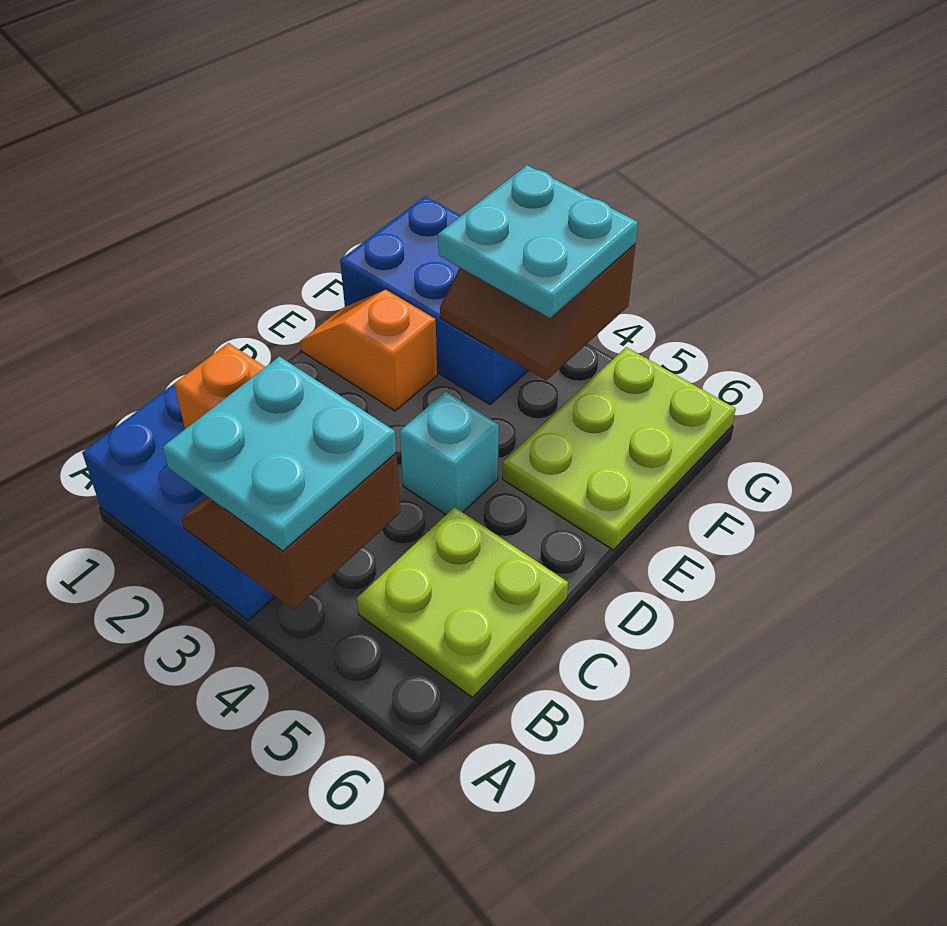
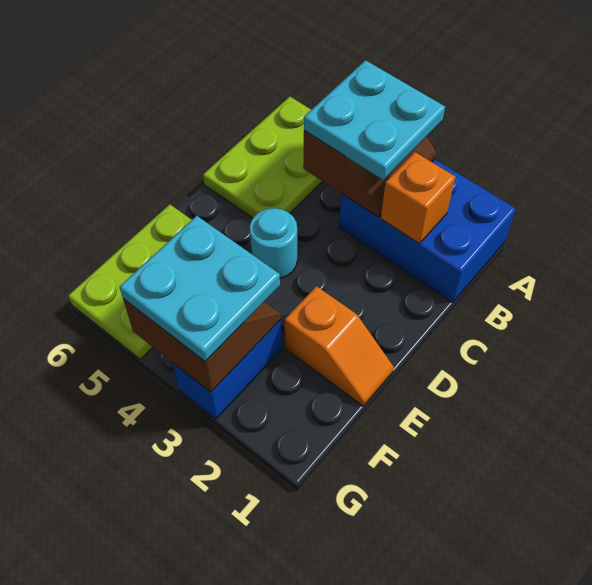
lime plate B5:C6 level 1 -> lime plate A5:C6 level 1
cyan brick D4 level 1 -> cyan round brick D4 level 1
blue brick F1:G3 level 1 -> blue brick F3:G3 level 1

